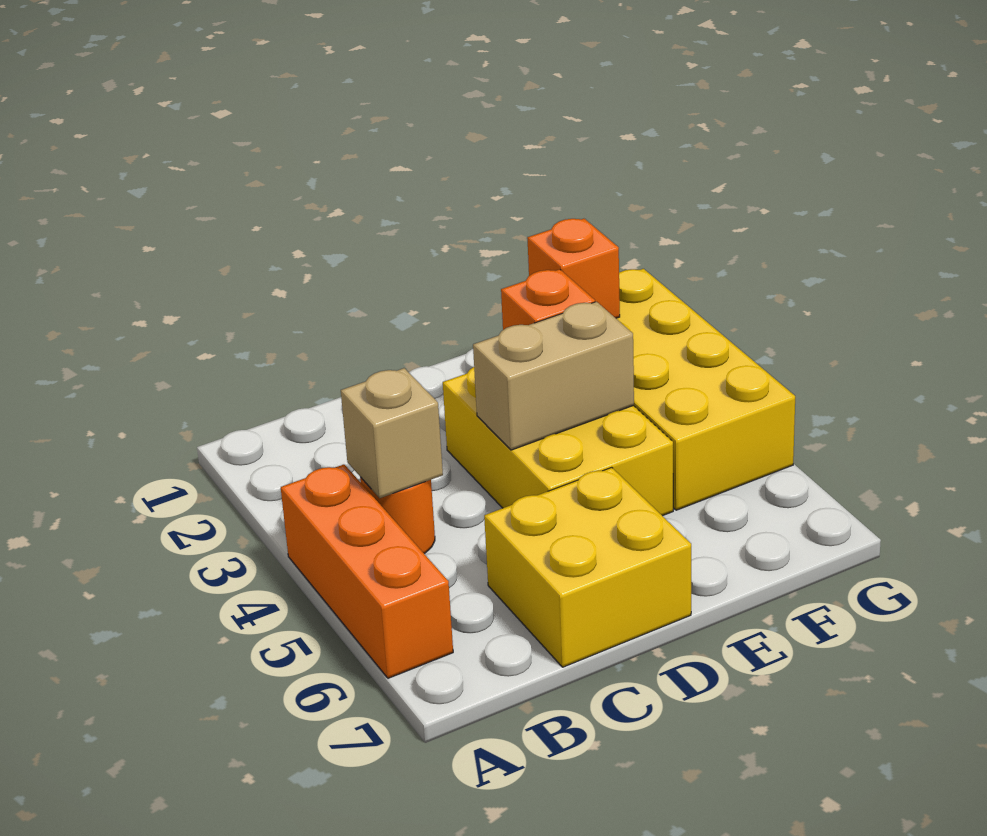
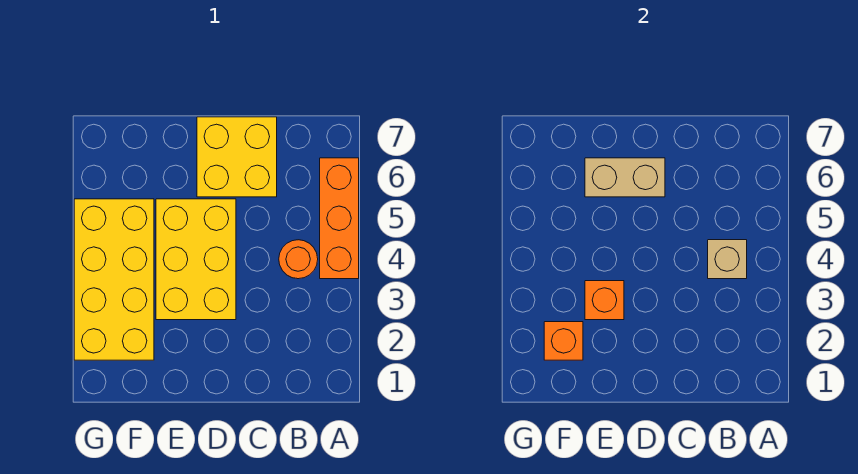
tan brick D4:E4 level 2 -> tan brick D6:E6 level 2

